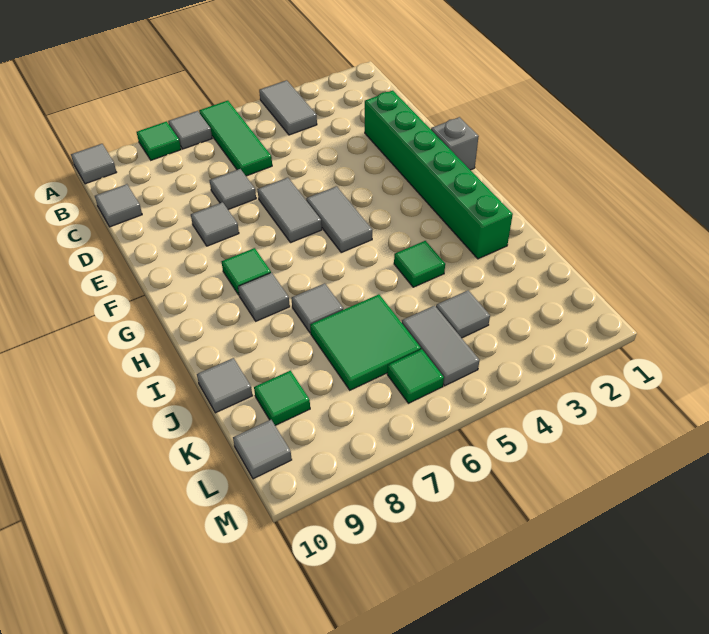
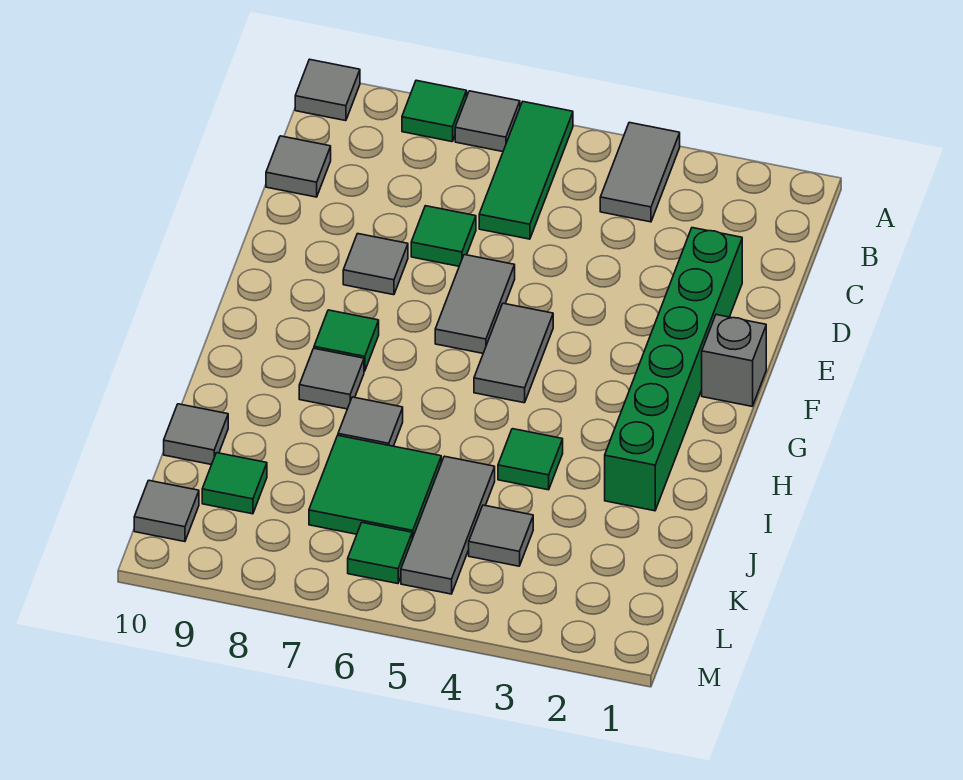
grey tile D7 level 1 -> green tile D7 level 1
grey tile K5:L5 level 1 -> grey tile J5:L5 level 1

